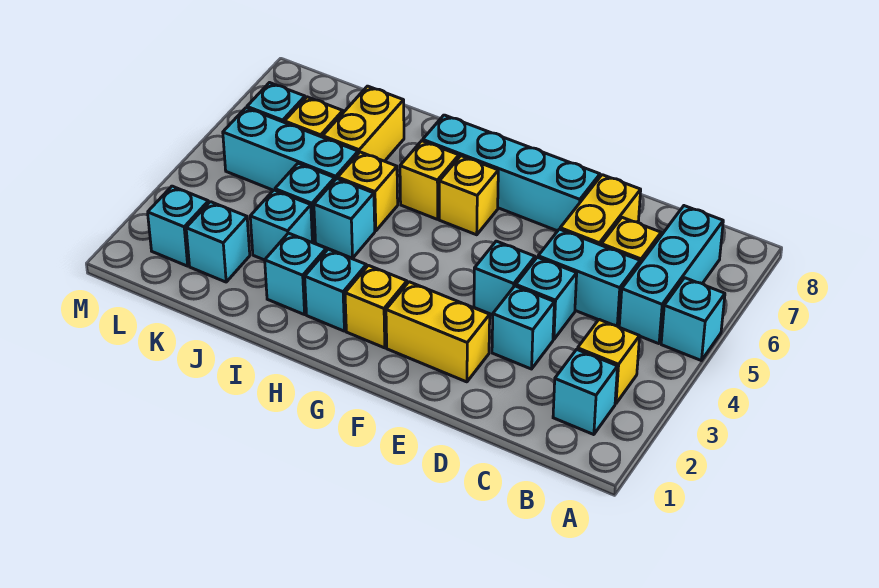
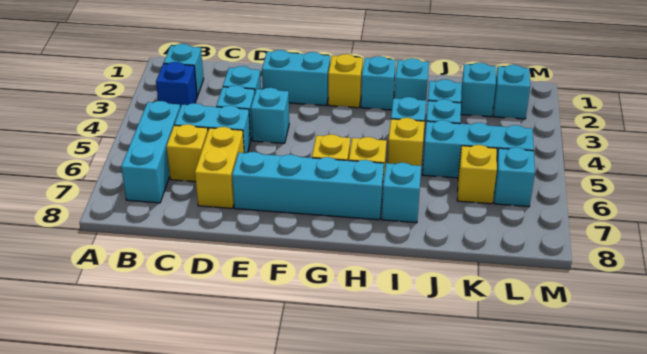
cyan brick A5 level 1 -> cyan brick I7 level 1
yellow brick B3 level 1 -> blue brick B3 level 1
yellow brick E2:F2 level 1 -> cyan brick E2:F2 level 1
yellow brick J6:J7 level 1 -> none

